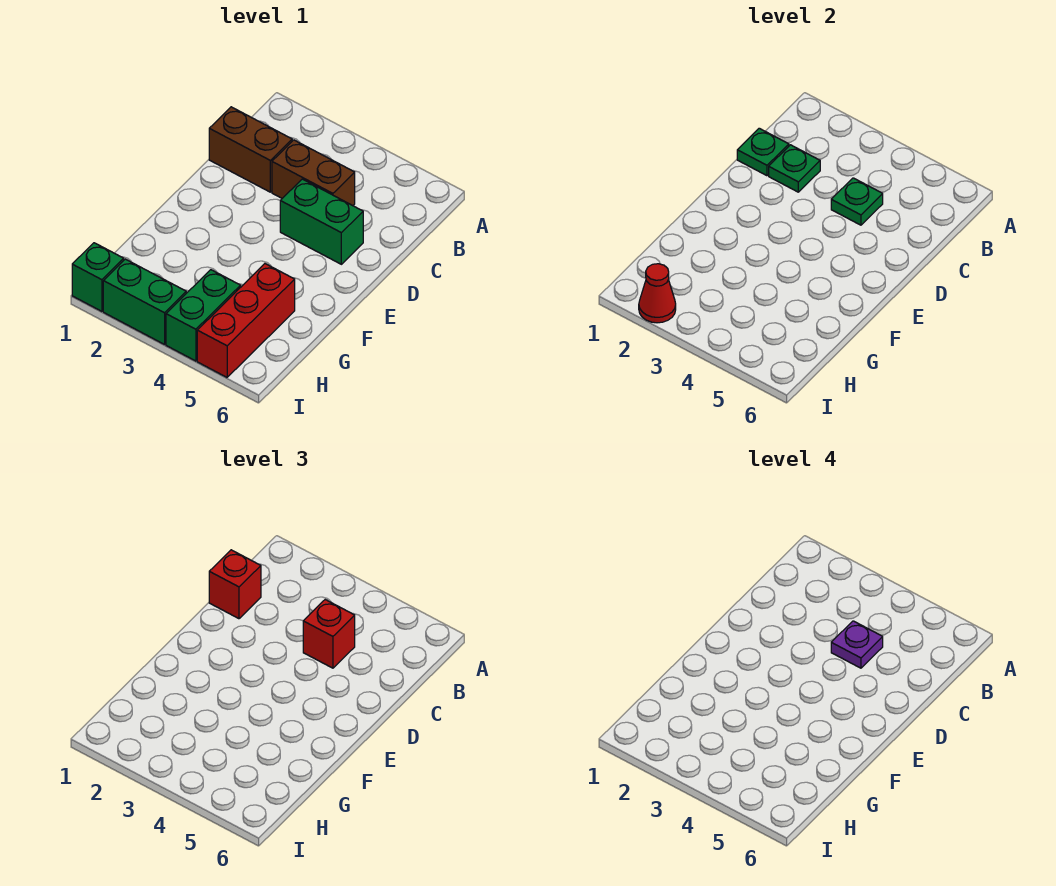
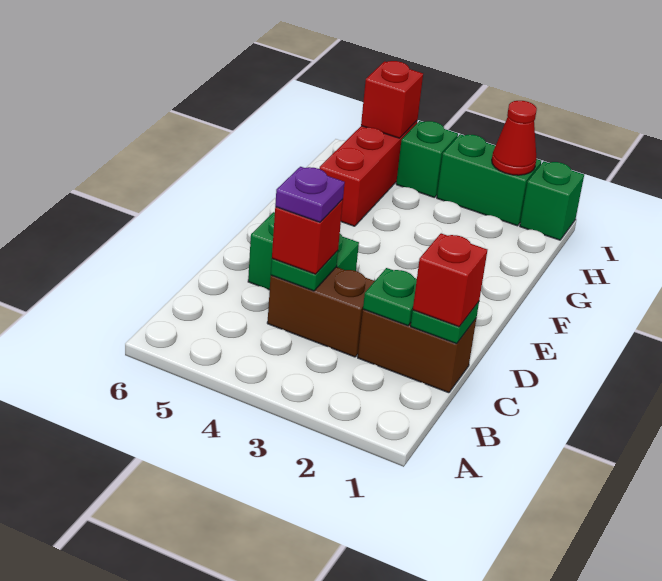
green brick H4:I4 level 1 -> green brick I4 level 1
none -> red brick I5 level 2

